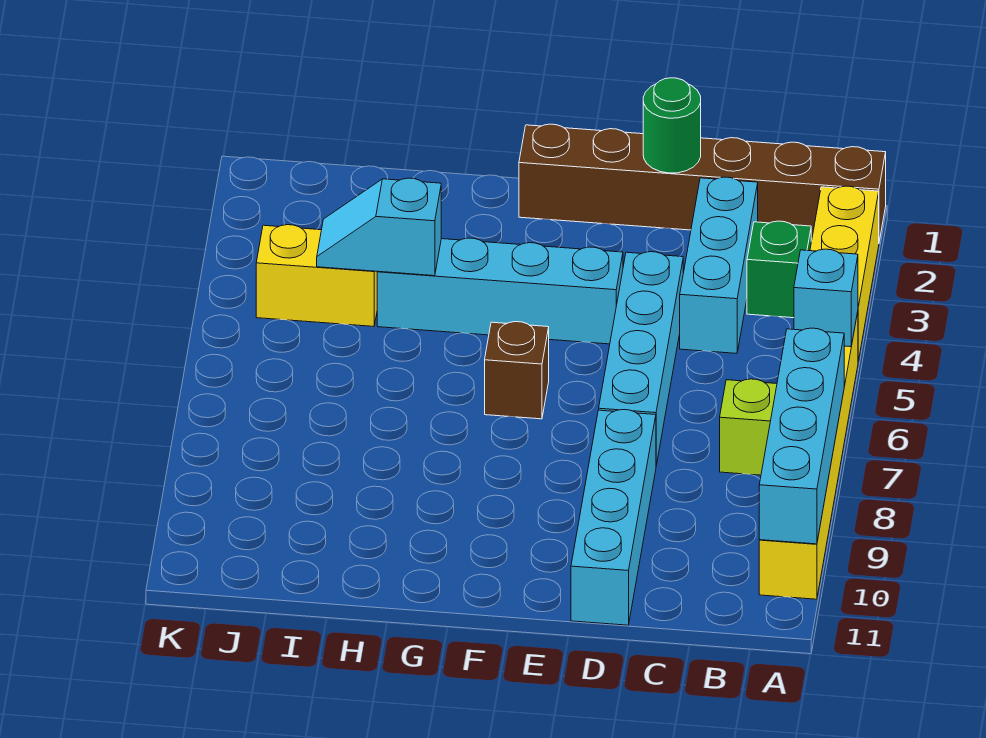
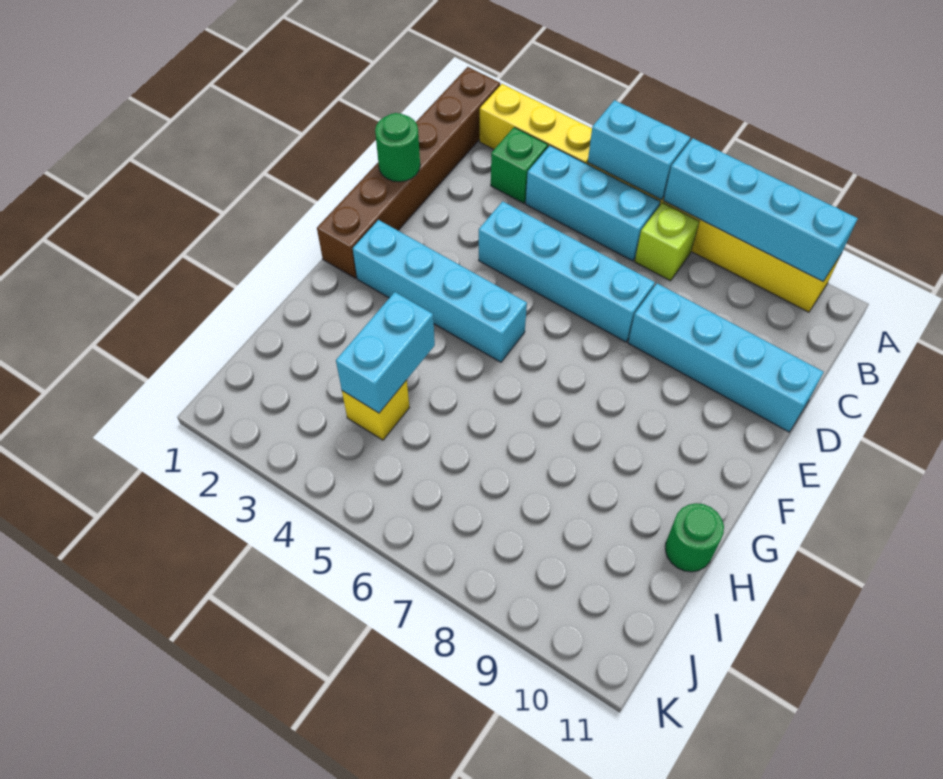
cyan brick A5 level 2 -> cyan brick A5:A6 level 2
cyan brick C2:C4 level 1 -> cyan brick B4:B6 level 1
cyan brick E4:H4 level 1 -> cyan brick F2:F5 level 1
brown brick F6 level 1 -> none
cyan slope H4:I4 level 2 top H -> cyan brick H4:I4 level 2
none -> green round brick H11 level 1
yellow brick I4:J4 level 1 -> yellow brick I4 level 1

